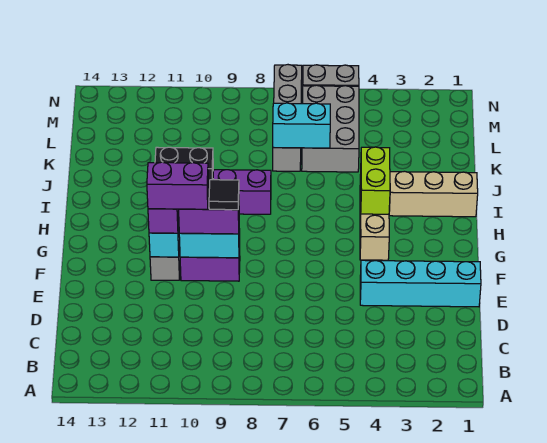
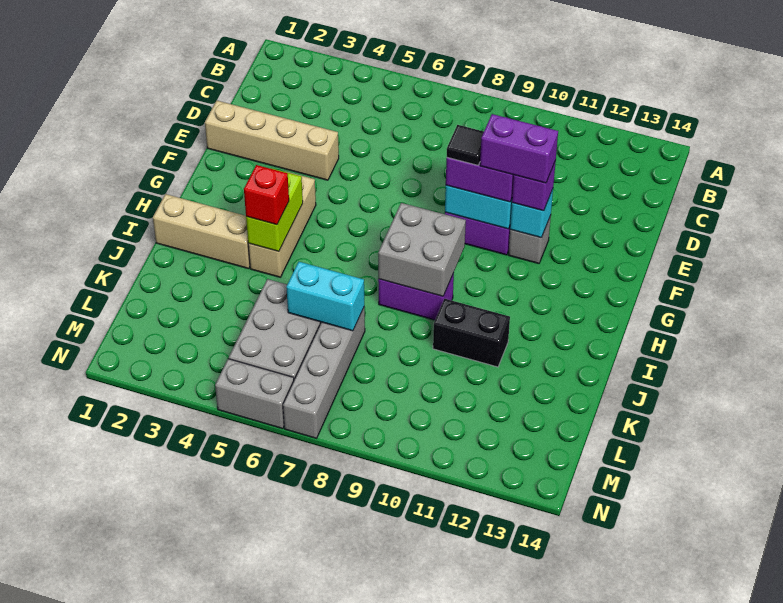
cyan brick E1:E4 level 1 -> tan brick E1:E4 level 1
none -> grey brick H8:I9 level 2
none -> red brick I4 level 3

